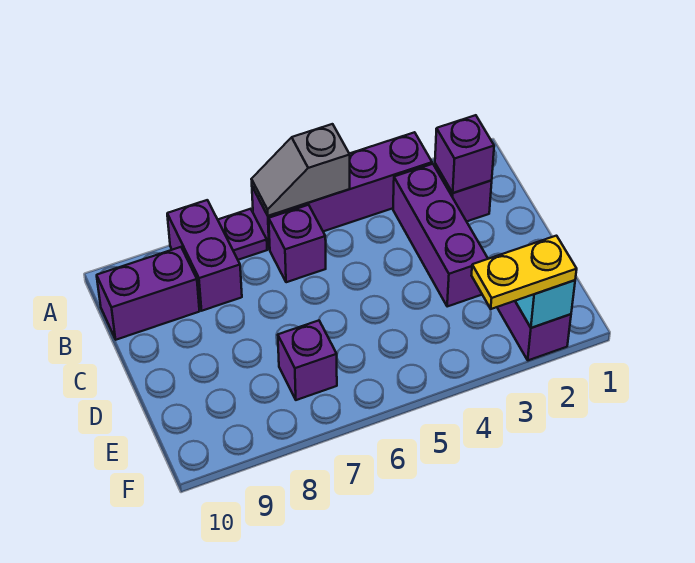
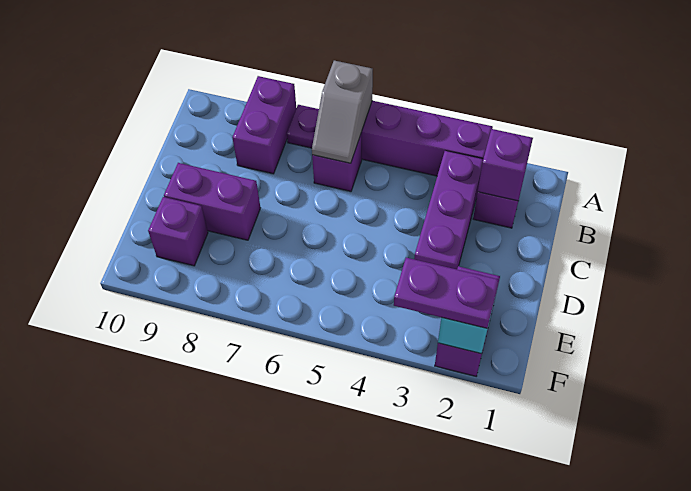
grey slope A5:A6 level 2 top 5 -> grey slope A6:B6 level 2 top A
purple brick B9:B10 level 1 -> purple brick D8:D9 level 1
purple brick E7 level 1 -> purple brick E9 level 1
yellow plate F2:F3 level 3 -> purple plate F2:F3 level 3

